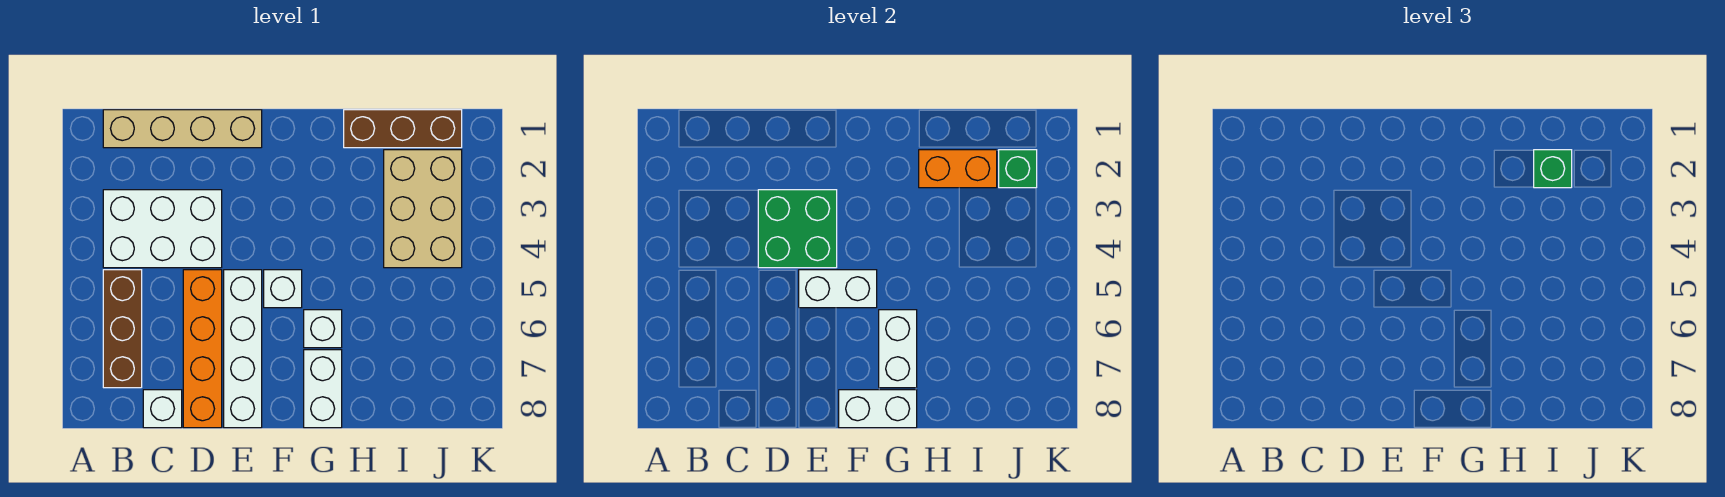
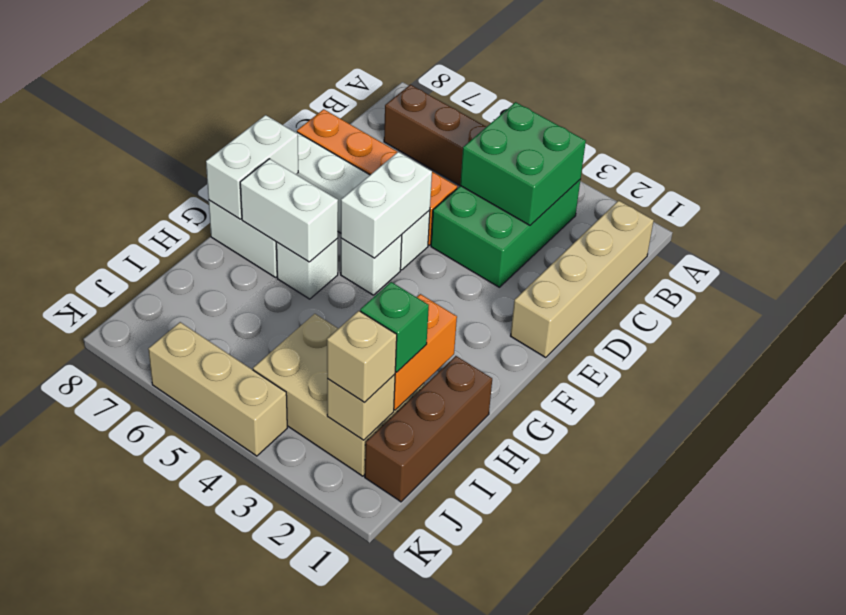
white brick B3:D4 level 1 -> green brick B3:D4 level 1
white brick C8 level 1 -> none
green brick D3:E4 level 2 -> green brick B3:C4 level 2
green brick J2 level 2 -> tan brick J2 level 2
none -> tan brick J2 level 3
none -> tan brick K4:K6 level 1

